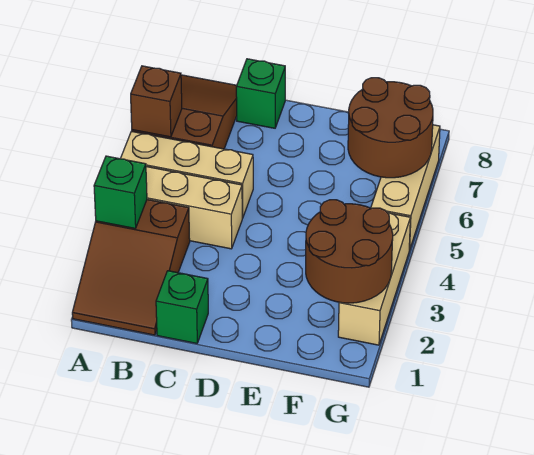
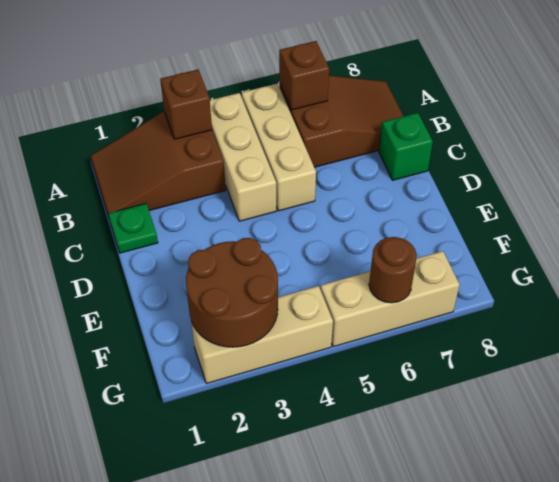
green brick A3 level 2 -> brown brick A3 level 2
green brick C1 level 1 -> green plate C1 level 1
brown round brick F6:G7 level 2 -> brown round brick G6 level 2

